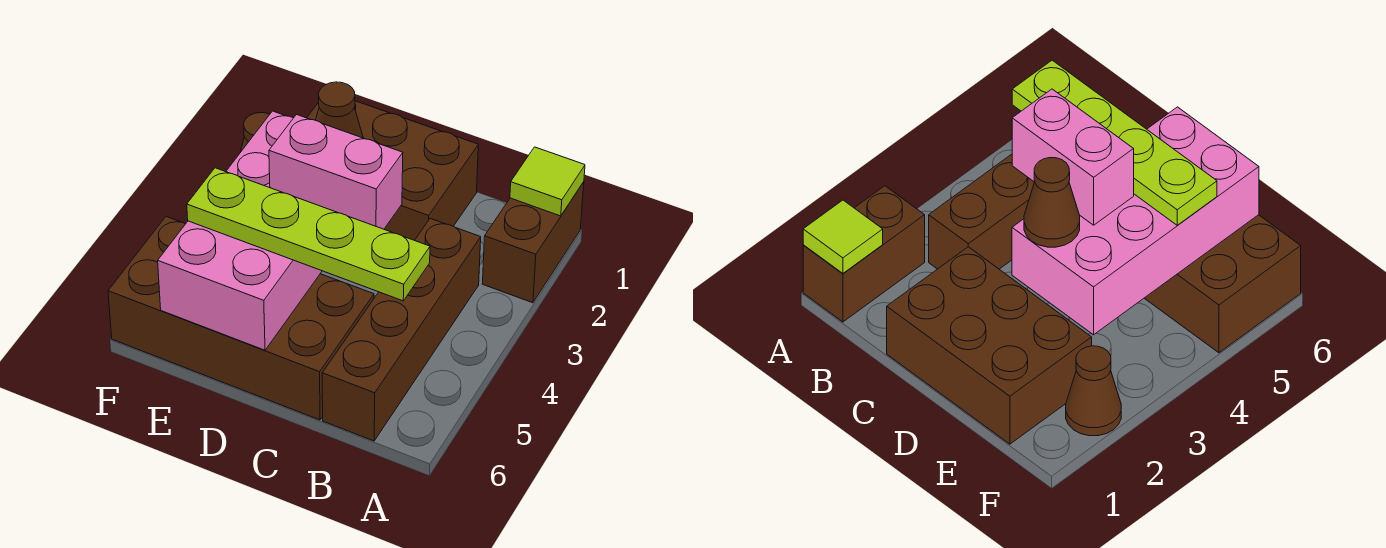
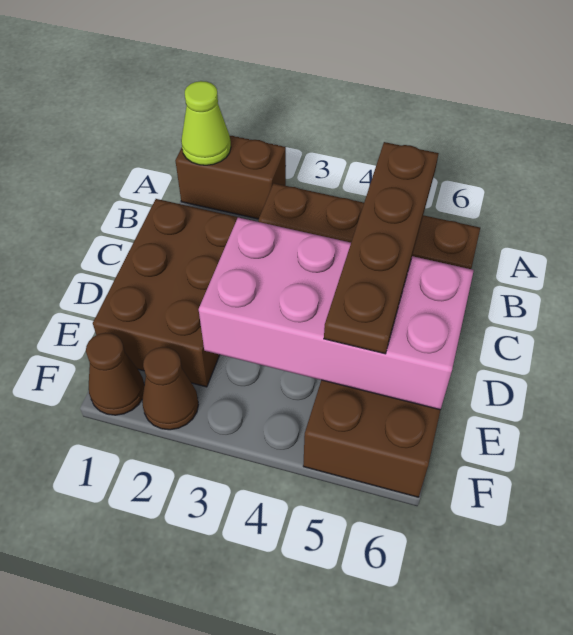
lime tile A1 level 2 -> lime cone A1 level 2
lime plate B5:E5 level 3 -> brown plate B5:E5 level 3
pink brick C4:D4 level 3 -> none
brown cone D3 level 3 -> brown cone F1 level 1

